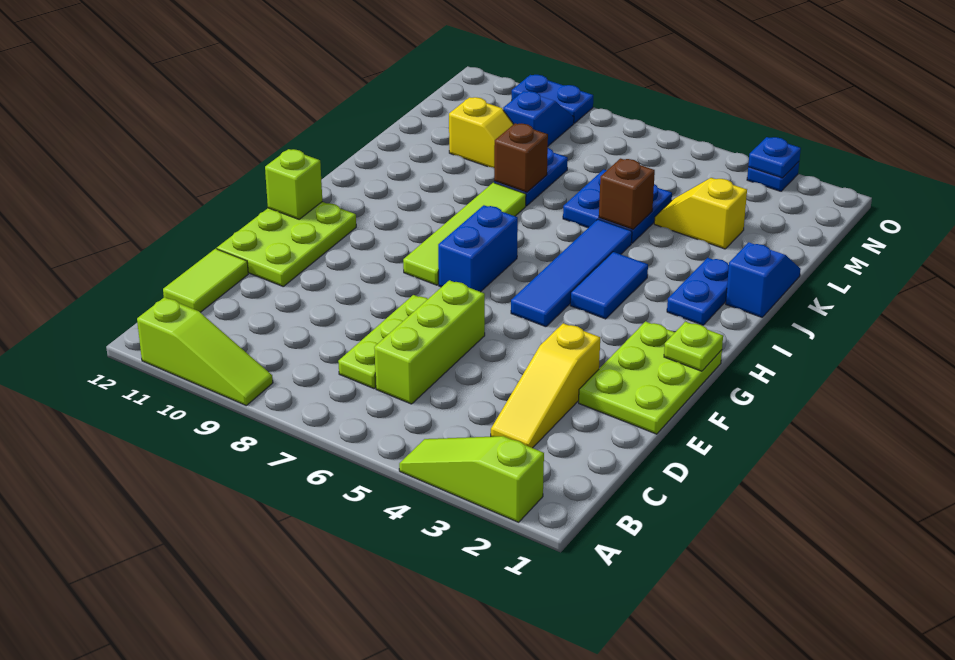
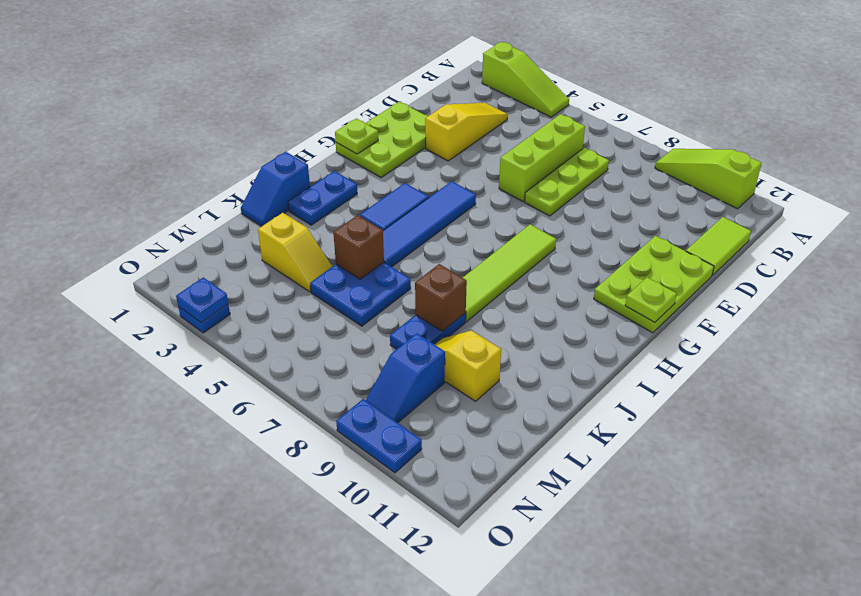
blue brick G7:H7 level 1 -> none
lime brick G12 level 2 -> lime plate G12 level 2

